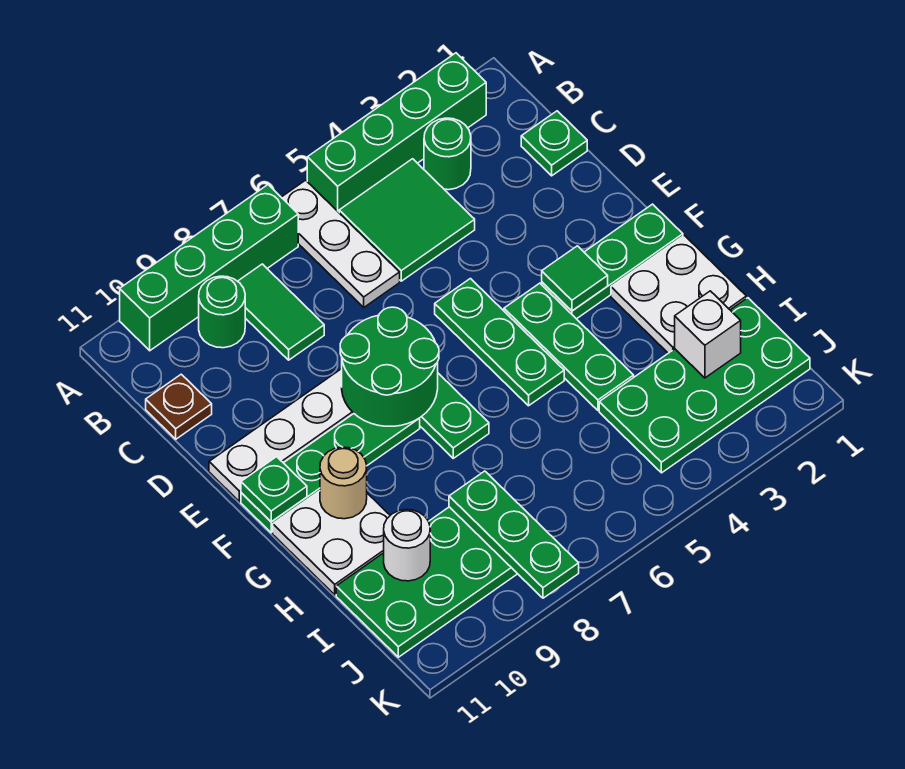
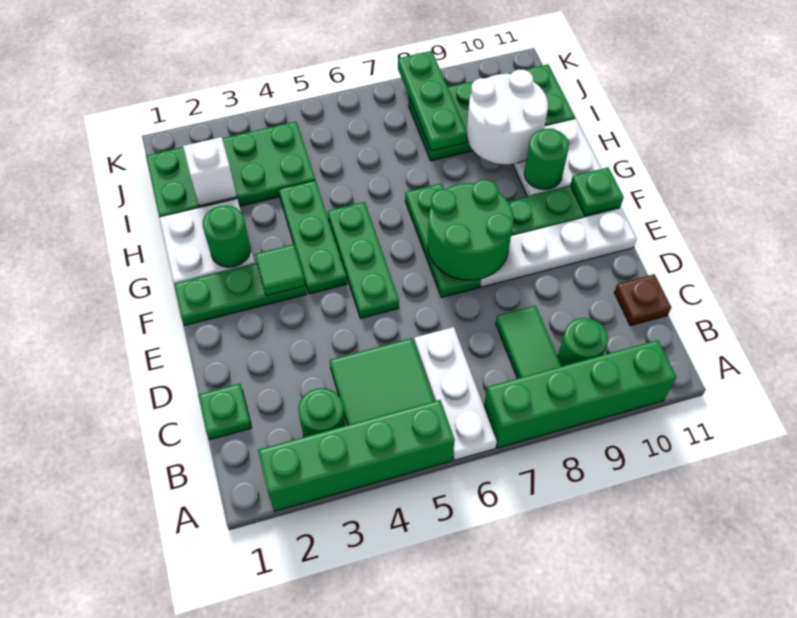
none -> green round brick G2 level 2
tan round brick G10 level 2 -> green round brick G10 level 2
white round brick I10 level 2 -> white round brick H9:I10 level 2

